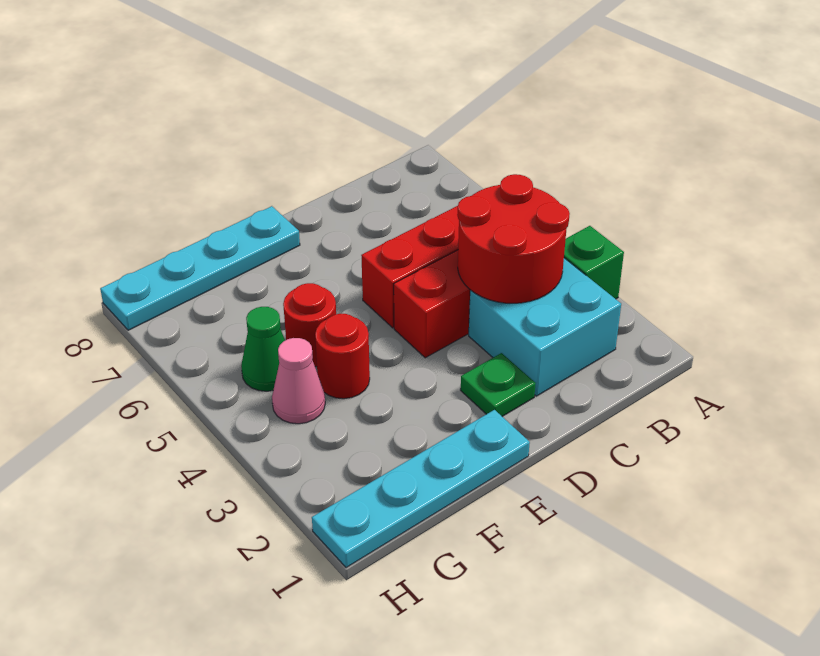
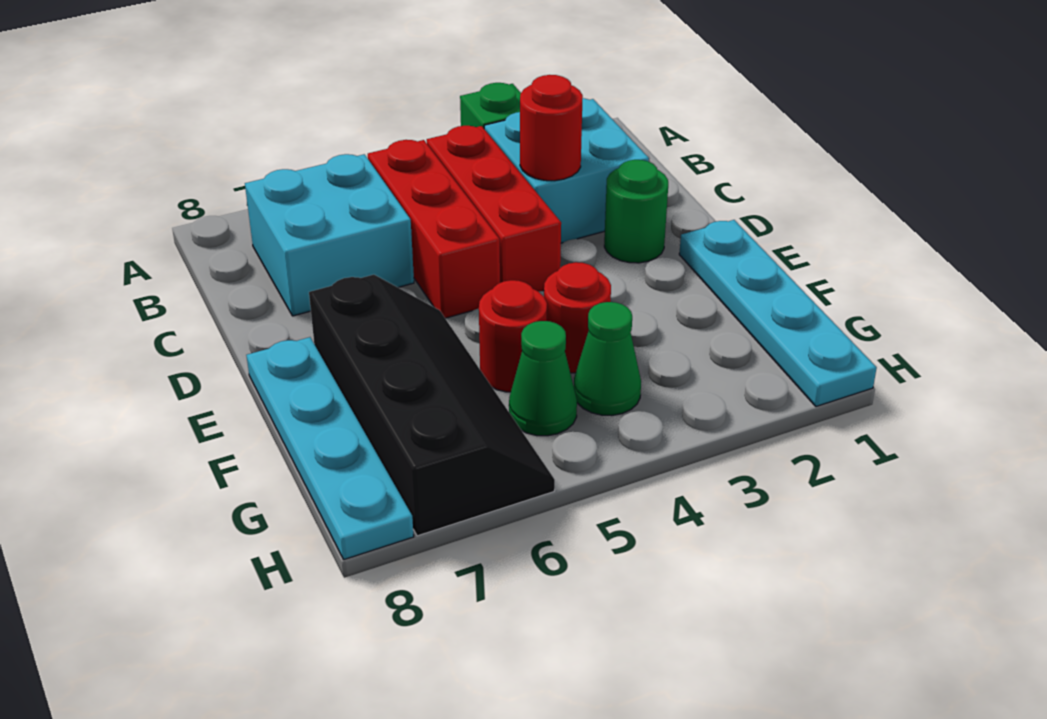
red round brick B3:C4 level 2 -> red round brick C3 level 2
none -> cyan brick B6:C7 level 1
green plate D2 level 1 -> green round brick D2 level 1
none -> black slope E6:H7 level 1 top 7
pink cone G4 level 1 -> green cone G4 level 1

